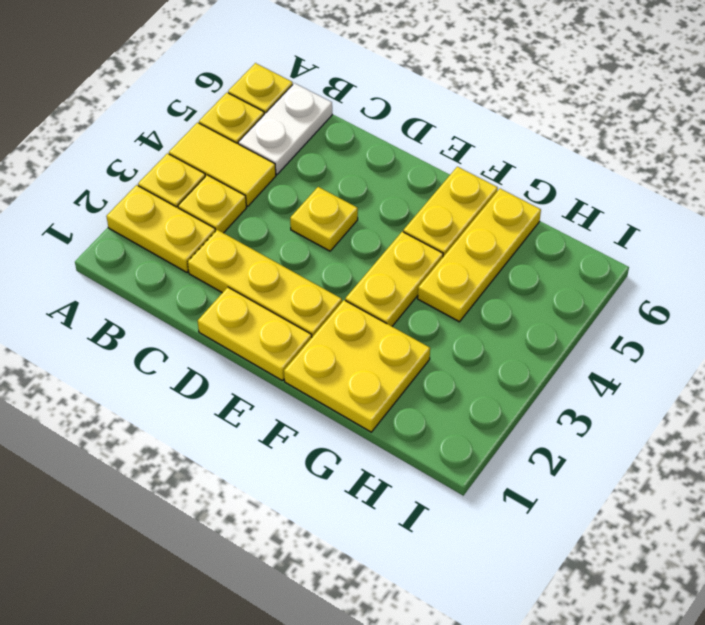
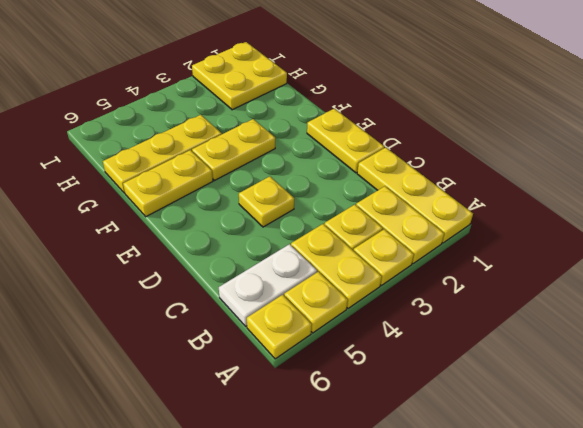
yellow tile A4:B4 level 1 -> yellow plate A4:B4 level 1
yellow plate C2:E2 level 1 -> yellow plate A1:C1 level 1
yellow plate F1:G2 level 1 -> yellow plate H1:I2 level 1

